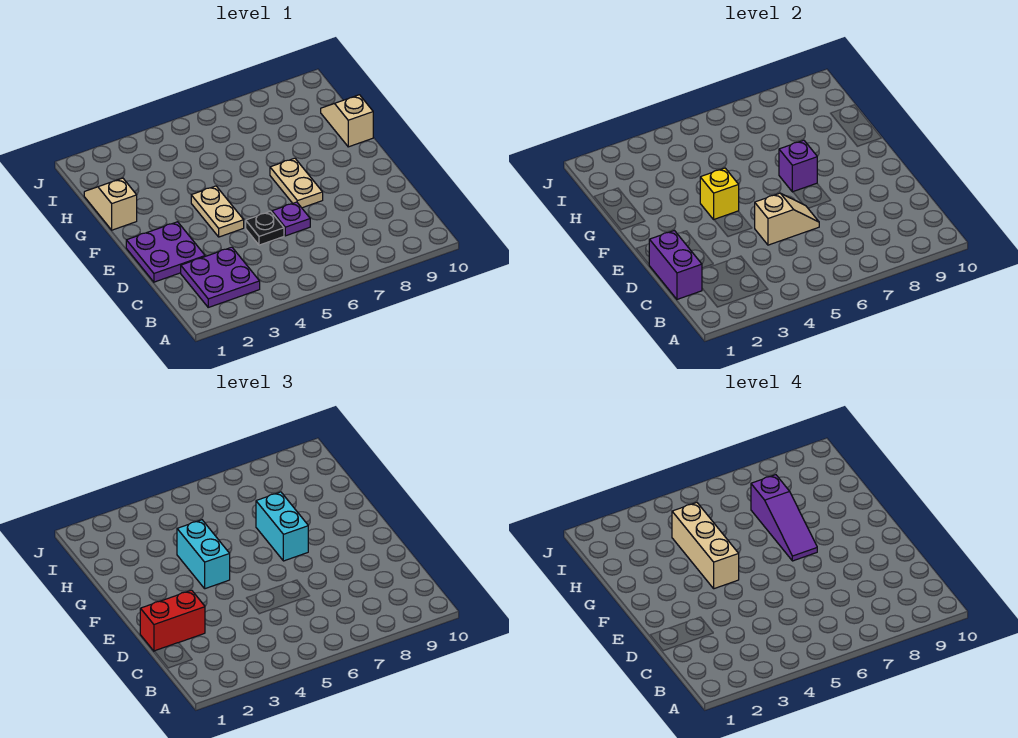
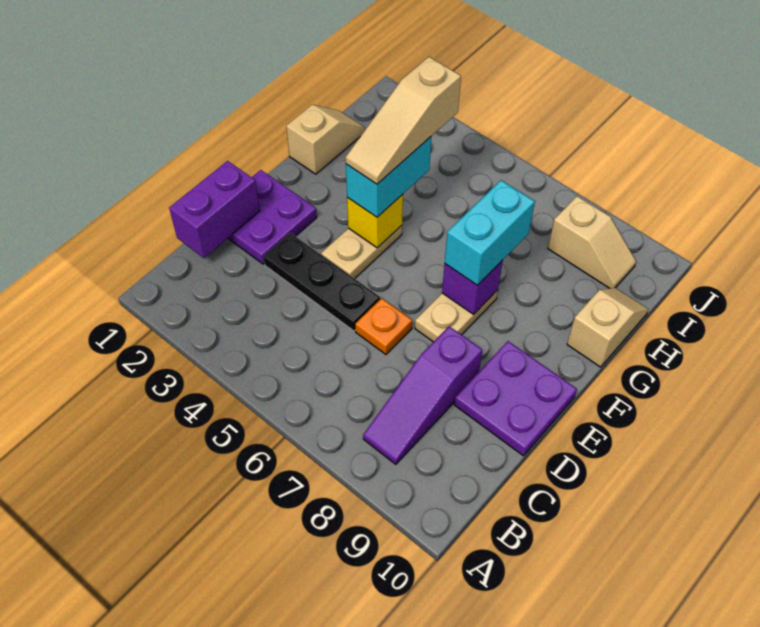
purple plate B2:C3 level 1 -> purple plate D9:E10 level 1
red brick D1:D2 level 3 -> none
black plate D5 level 1 -> black plate D3:D5 level 1
tan slope D5:D6 level 2 top 5 -> tan slope I8:I9 level 1 top 8
purple plate D6 level 1 -> orange plate D6 level 1
tan brick F4:H4 level 4 -> tan slope F4:H4 level 4 top H
purple slope F7:H7 level 4 top H -> purple slope B8:D8 level 1 top D

